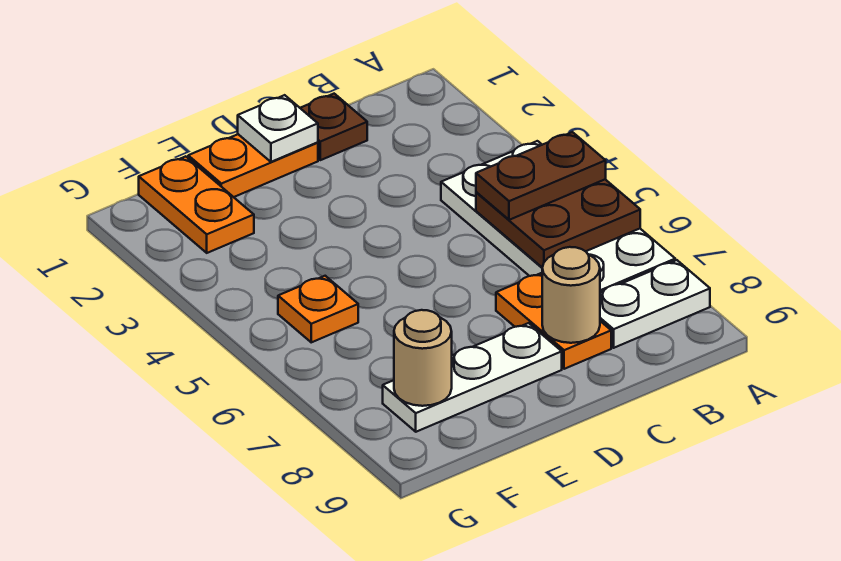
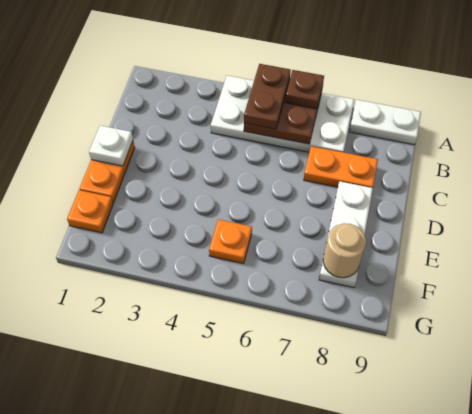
white plate A8:B8 level 1 -> white plate A8:A9 level 1
brown plate C1 level 1 -> brown plate A6 level 3
tan round brick C8 level 2 -> none
orange plate F1:F2 level 1 -> orange plate F1 level 1

